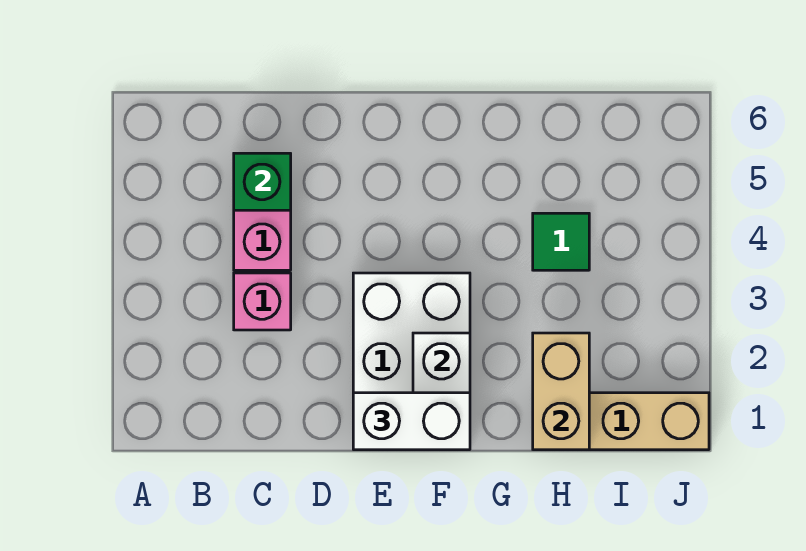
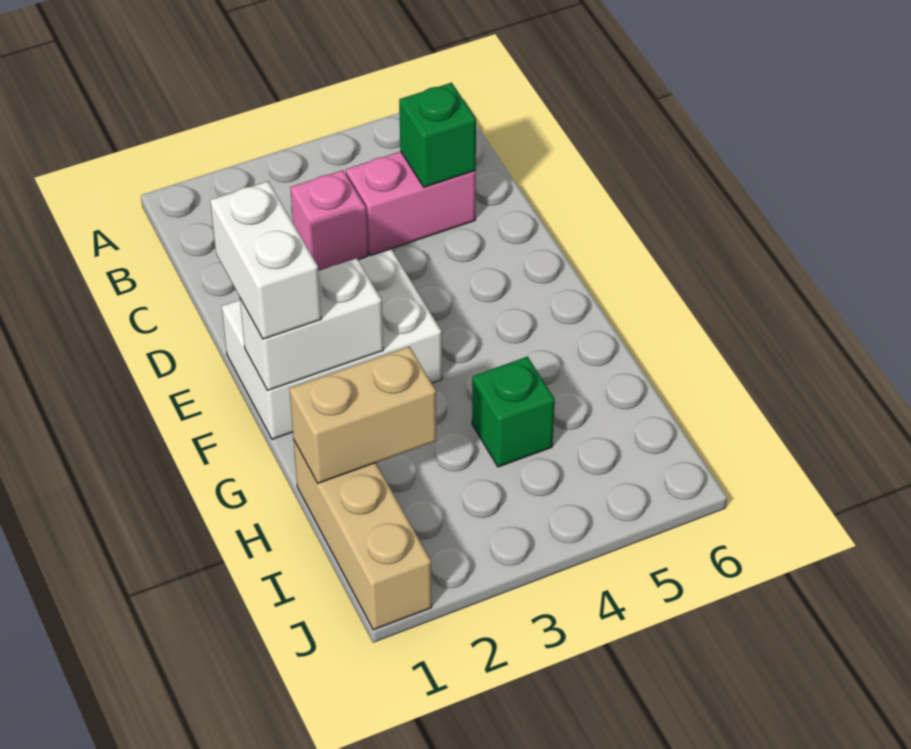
green tile H4 level 1 -> green brick H4 level 1

